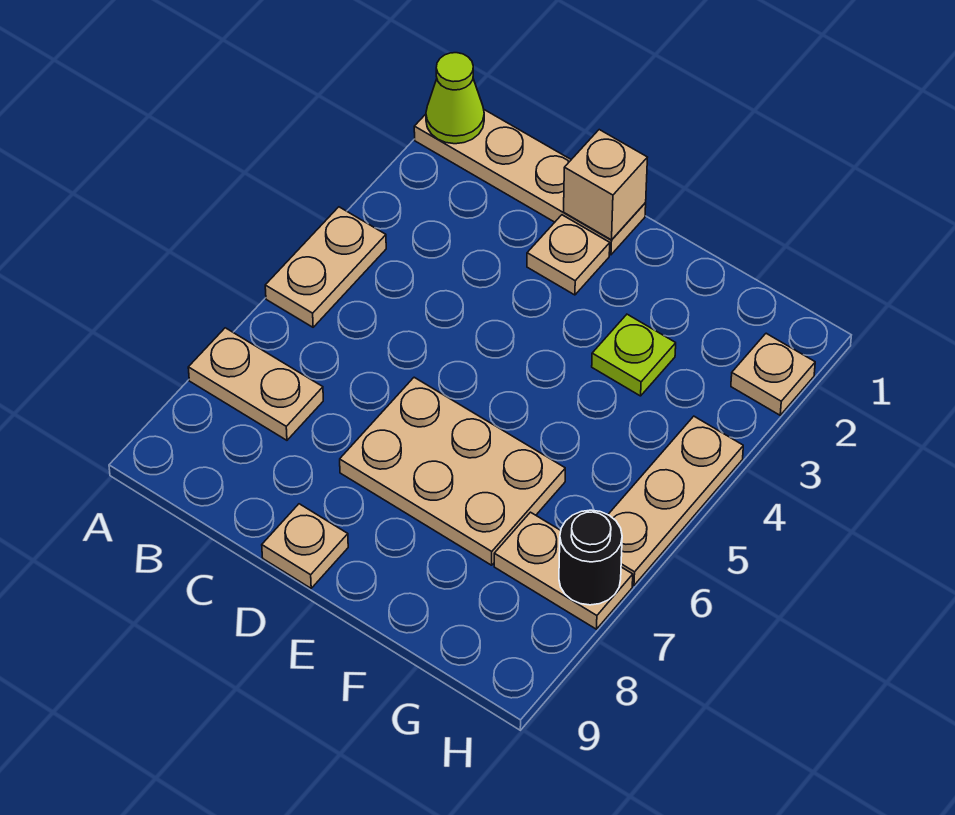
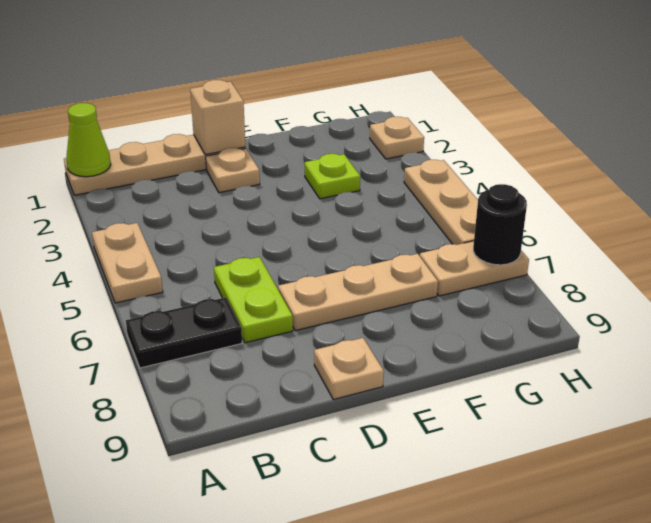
tan plate A7:B7 level 1 -> black plate A7:B7 level 1
none -> lime plate C6:C7 level 1
tan plate D6:F7 level 1 -> tan plate D7:F7 level 1

